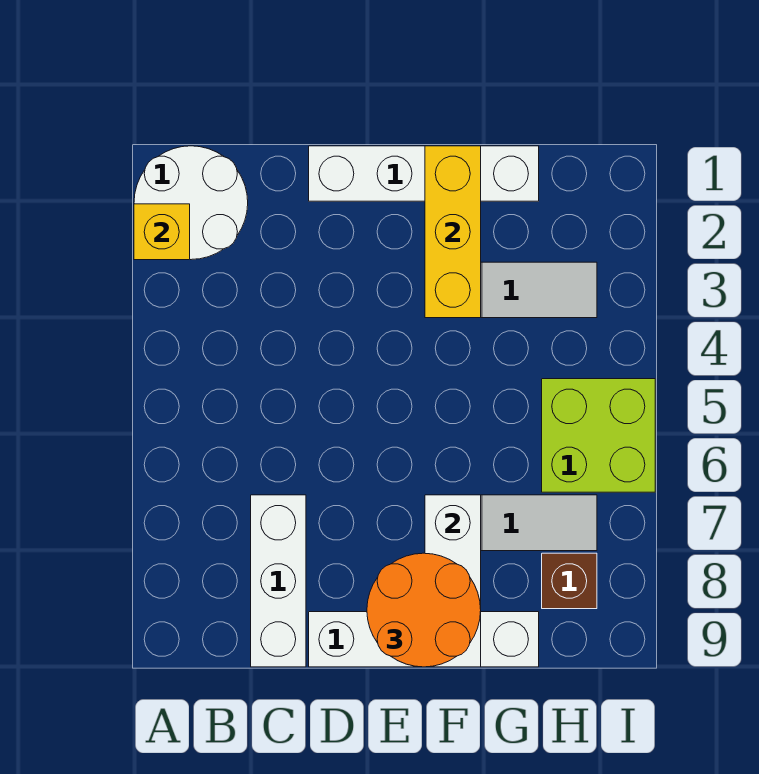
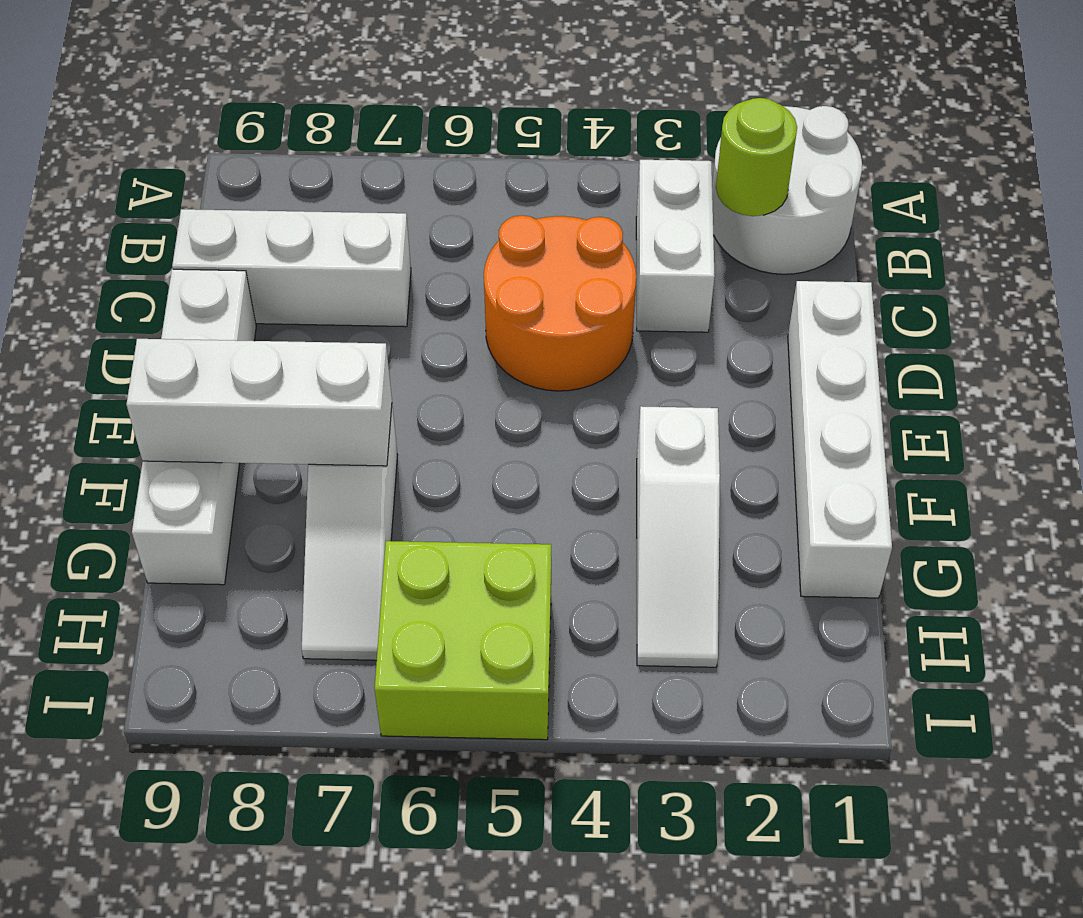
yellow brick A2 level 2 -> none
none -> lime round brick B2 level 2
none -> white brick B3:C3 level 1
orange round brick E8:F9 level 3 -> orange round brick C4:D5 level 1
yellow brick F1:F3 level 2 -> none
brown brick H8 level 1 -> none

